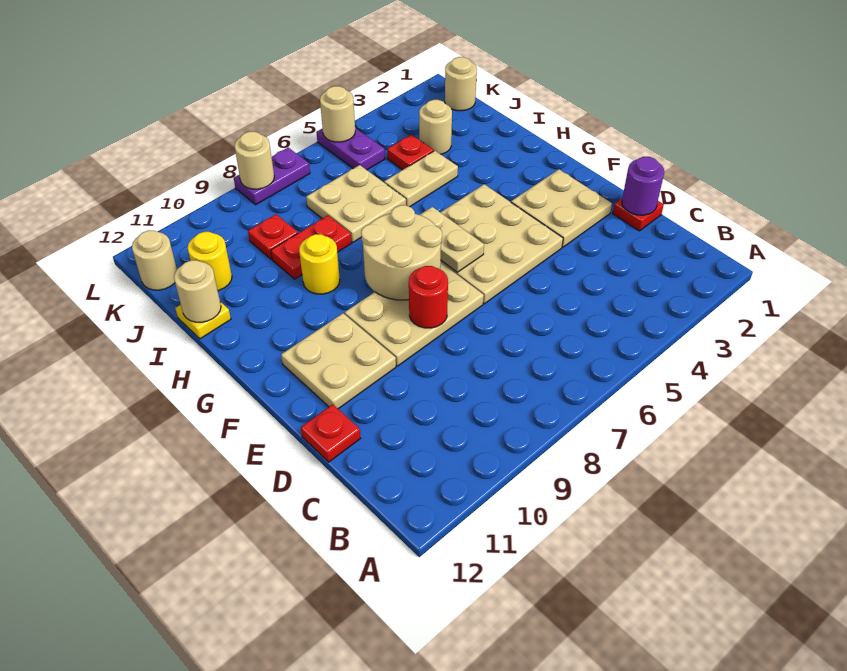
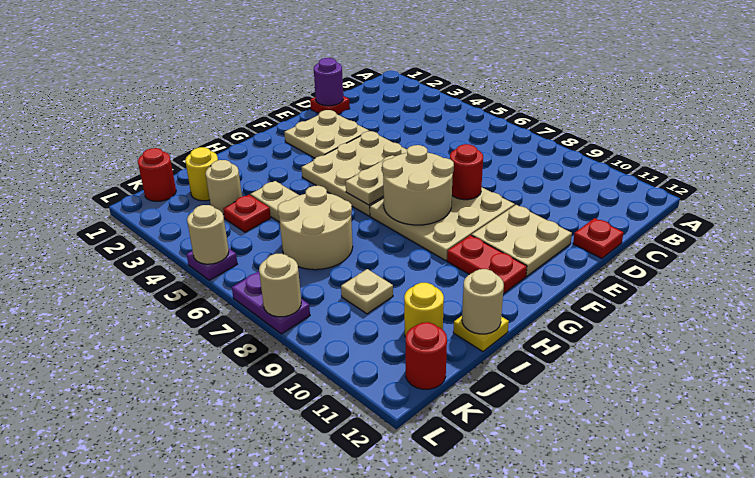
tan plate E7:F9 level 1 -> tan plate E7:G9 level 1
yellow round brick H9 level 1 -> yellow round brick J2 level 1
tan plate I6:J7 level 1 -> tan round brick I6:J7 level 1
red plate I8:I9 level 1 -> red plate G10:G11 level 1
red plate J9 level 1 -> tan plate J9 level 1
tan round brick K1 level 1 -> red round brick K1 level 1
purple plate K5:L5 level 1 -> purple plate L5 level 1
tan round brick K12 level 1 -> red round brick K12 level 1

